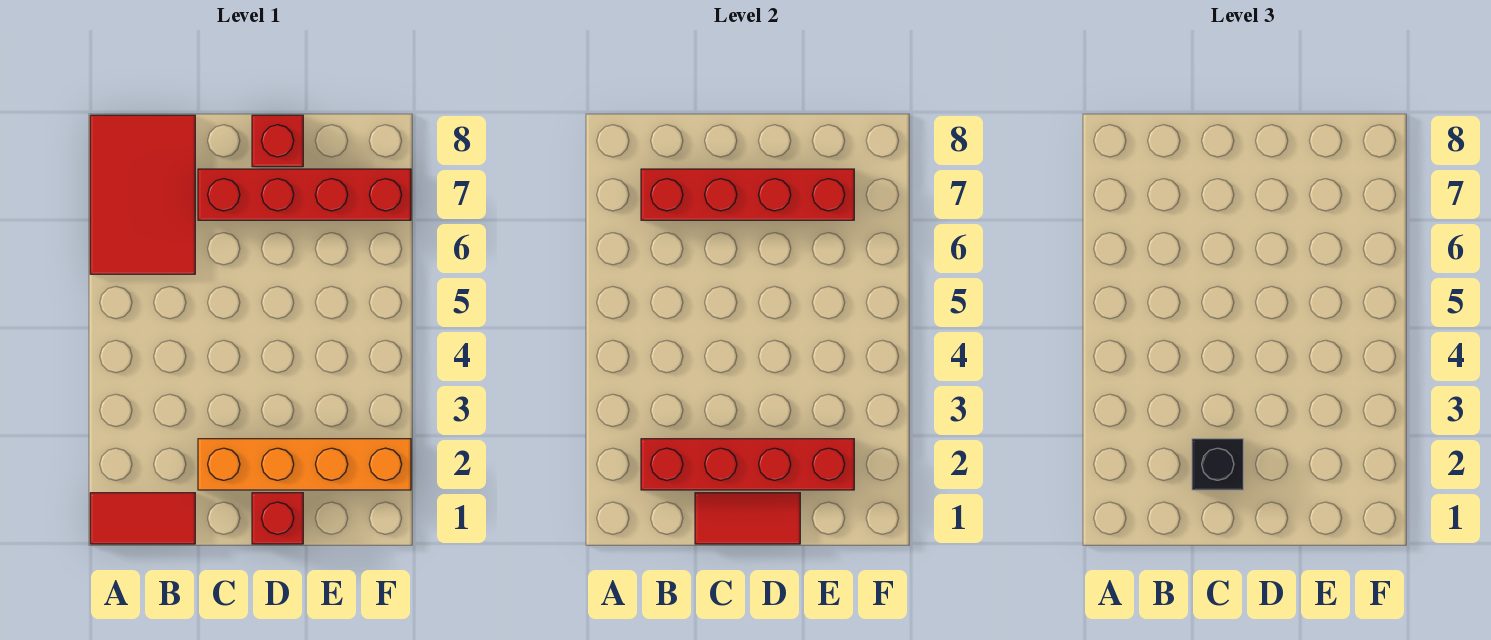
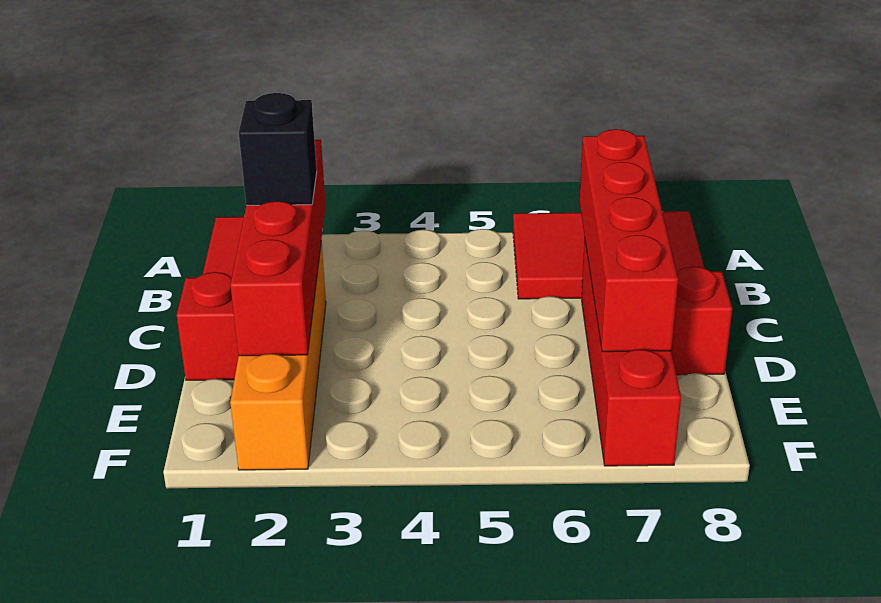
red tile C1:D1 level 2 -> none

